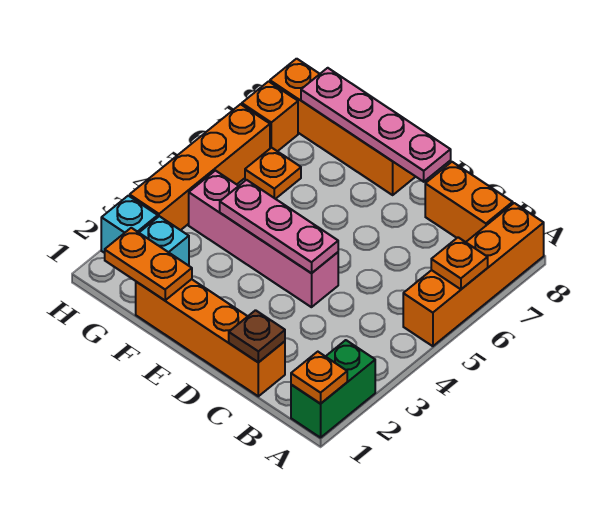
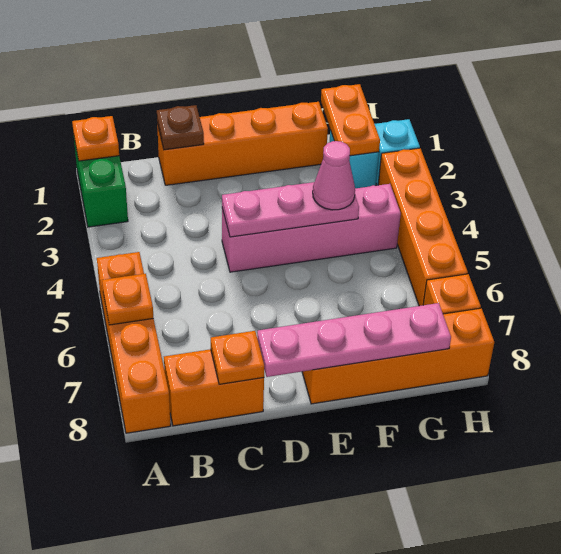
orange plate F1:G1 level 2 -> orange plate G1:G2 level 2
none -> pink cone F4 level 3
orange plate G6 level 1 -> orange plate C8 level 2

